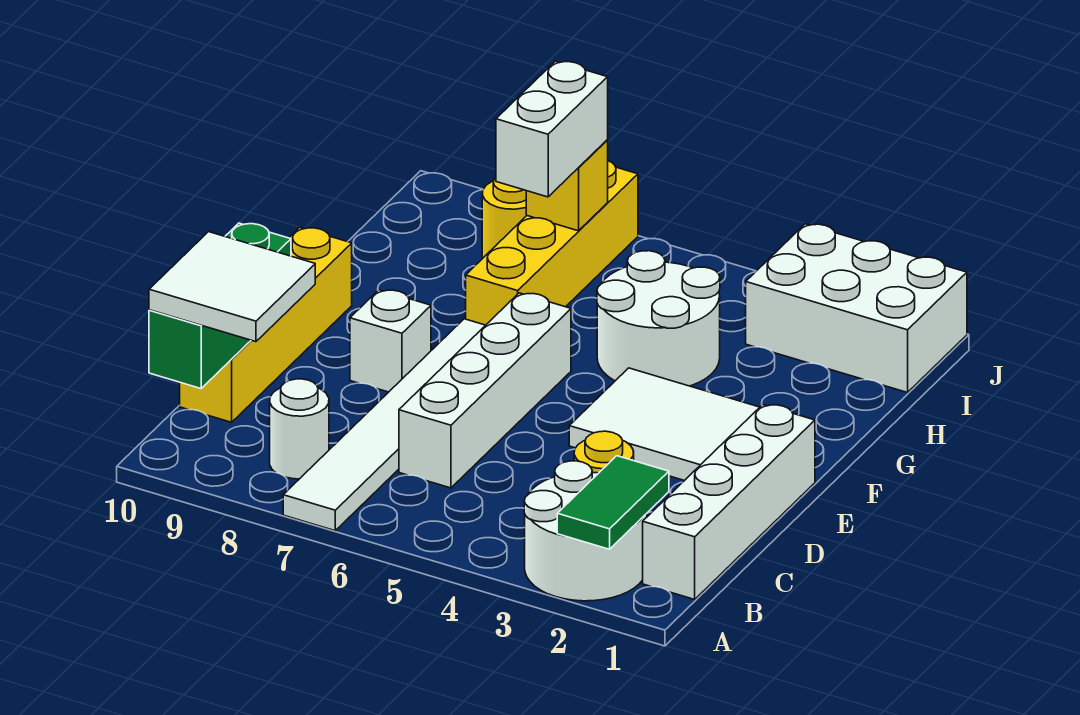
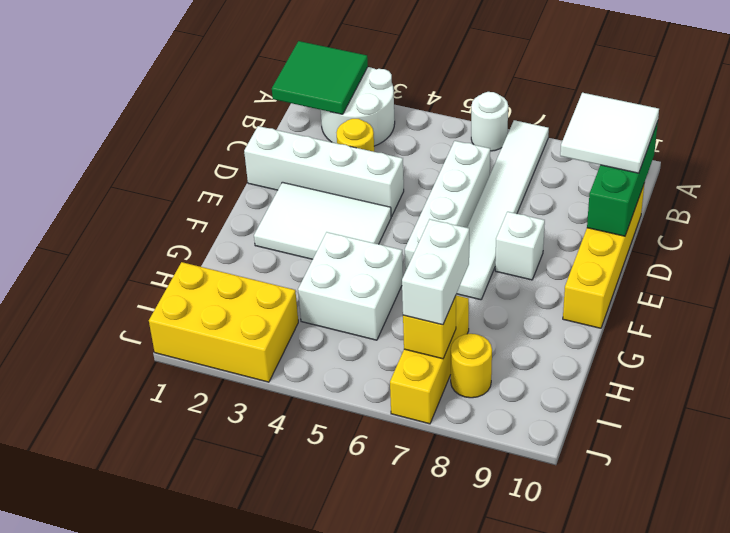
green tile A2:B2 level 2 -> green tile A1:B2 level 2
white brick B1:E1 level 1 -> white brick D1:D4 level 1
white round brick B8 level 1 -> white round brick A6 level 1
white round brick G4:H5 level 1 -> white brick G4:H5 level 1
yellow brick G7:J7 level 1 -> yellow brick H7:J7 level 1
white brick I1:J3 level 1 -> yellow brick I1:J3 level 1

